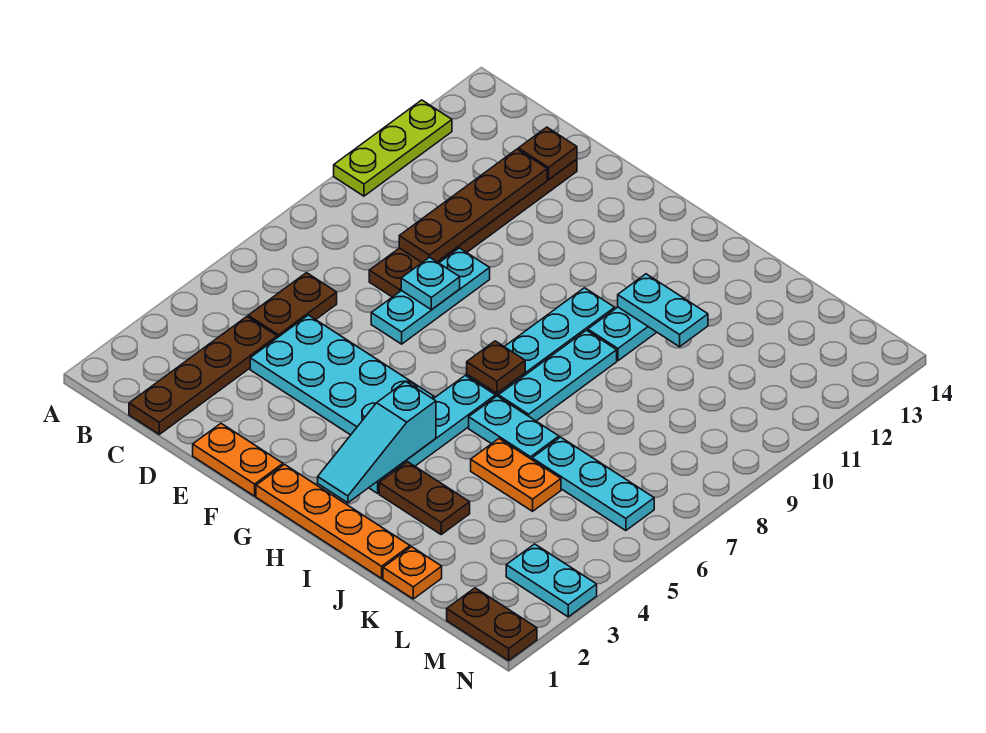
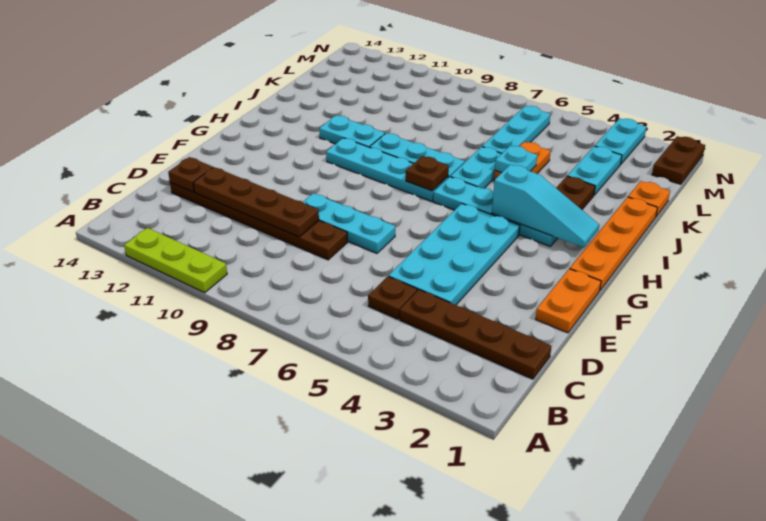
brown plate C5:C6 level 1 -> brown plate C5 level 1
cyan plate E8 level 2 -> cyan plate J5 level 2
cyan plate I11:J11 level 2 -> cyan plate K3:L3 level 1

